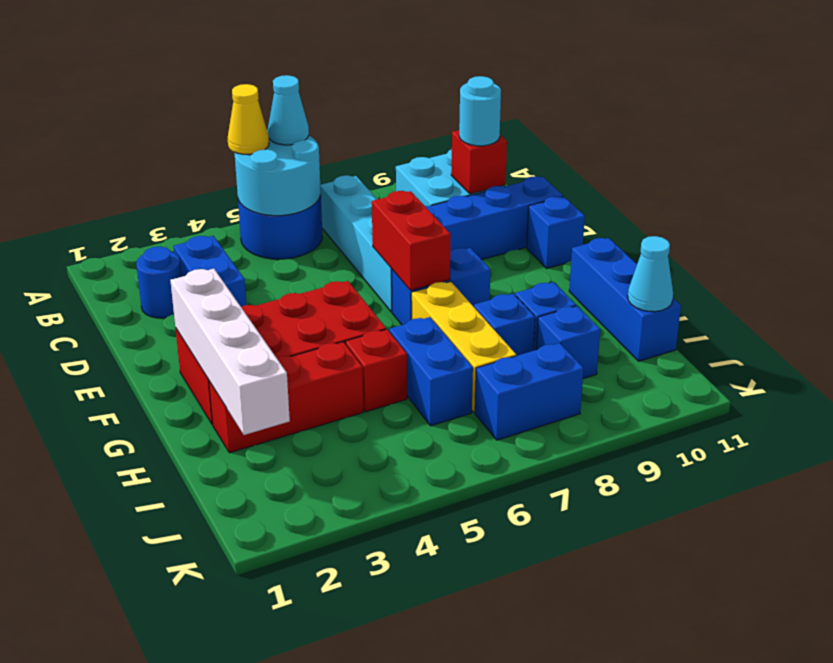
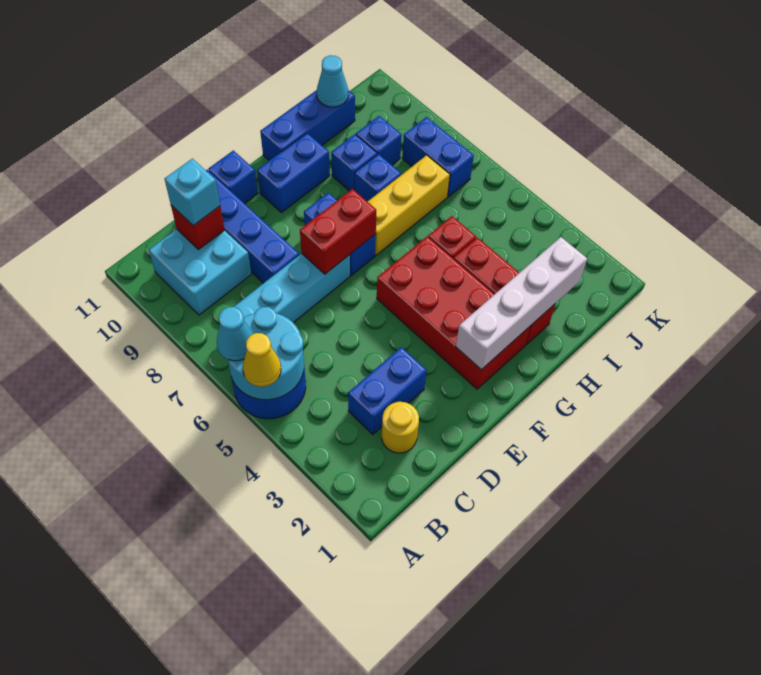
blue round brick C2 level 1 -> yellow round brick C2 level 1
cyan round brick C10 level 3 -> cyan brick C10 level 3
blue brick H6:I6 level 1 -> blue brick F10:G10 level 1

